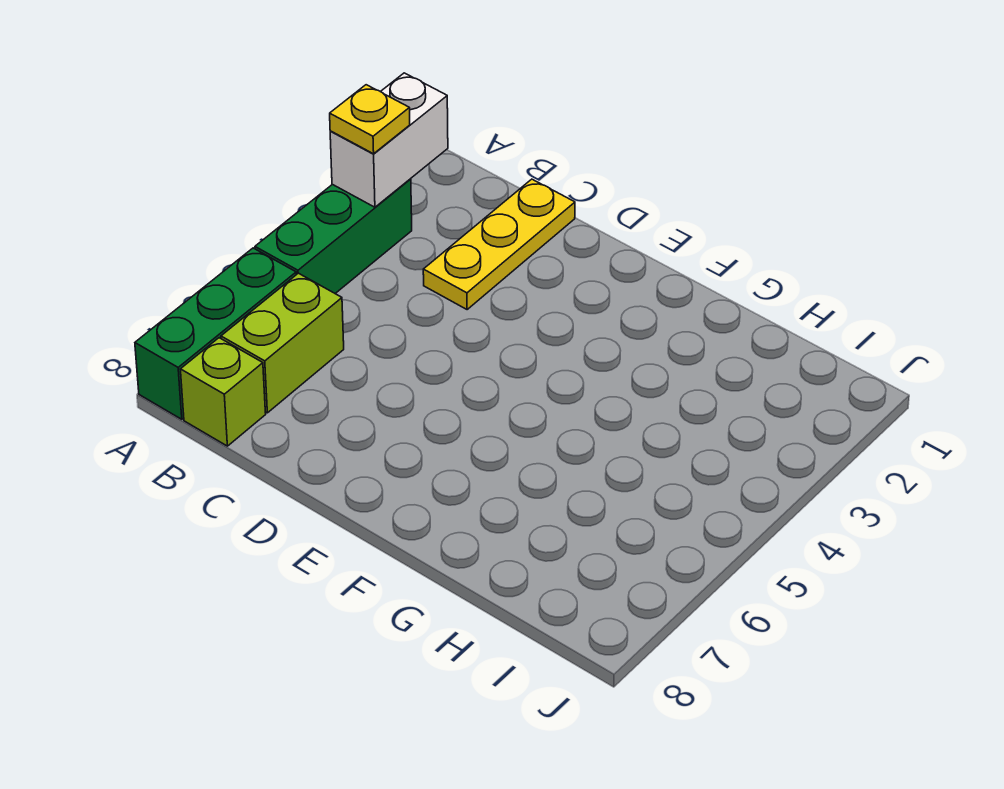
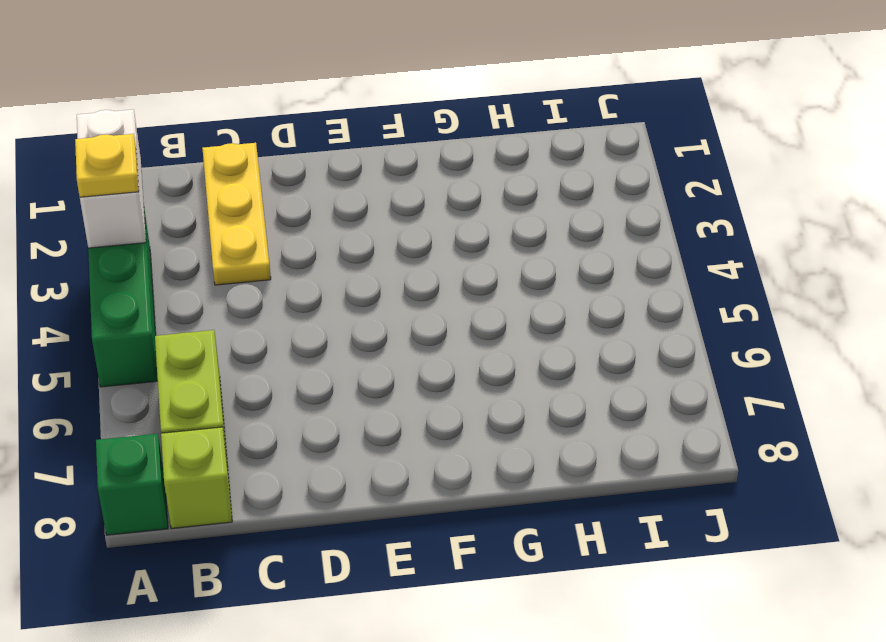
green brick A6:A8 level 1 -> green brick A8 level 1

